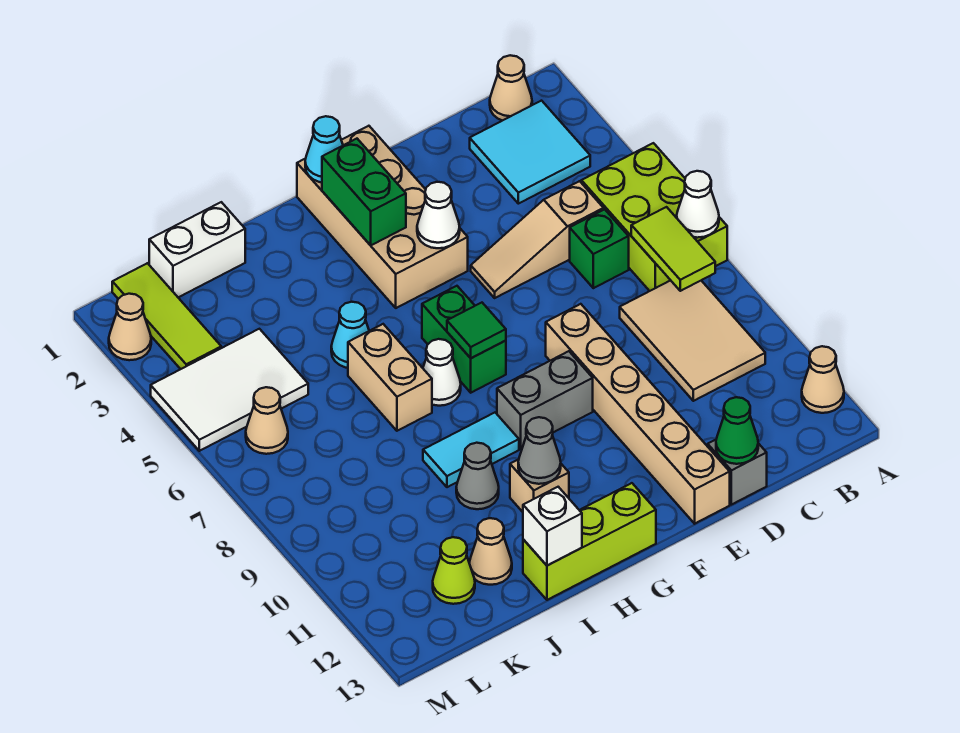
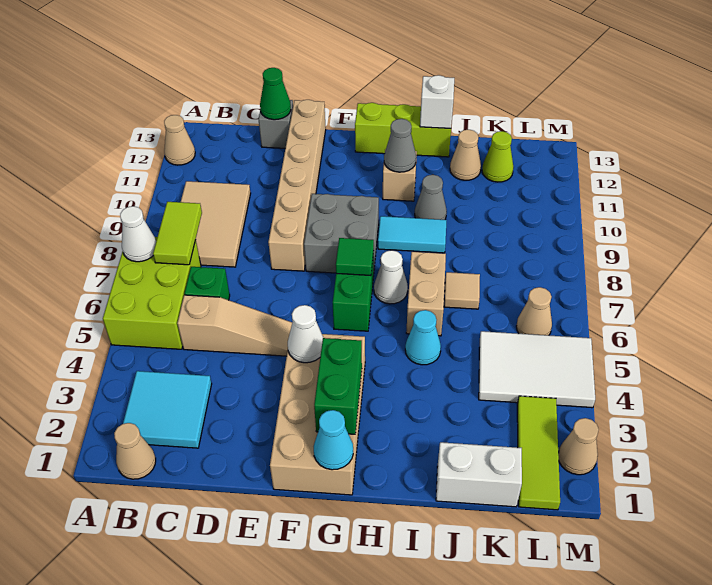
grey brick F9:G9 level 1 -> grey brick F8:G9 level 1
none -> tan tile J7 level 1

